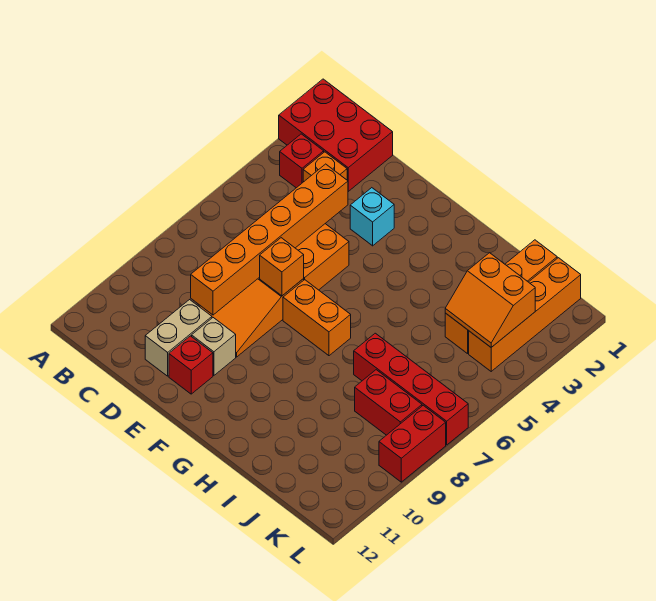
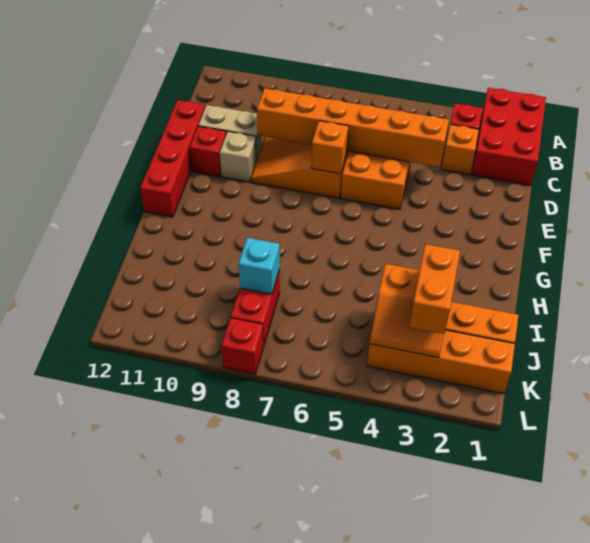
cyan brick E3 level 1 -> cyan brick J8 level 2
orange brick F7:G7 level 1 -> orange brick J3:K3 level 3
red brick I7:L7 level 1 -> red brick D12:G12 level 1
orange slope J3:K4 level 2 top 3 -> orange slope J3:K4 level 2 top J
red brick L8:L9 level 1 -> red brick L8 level 1

